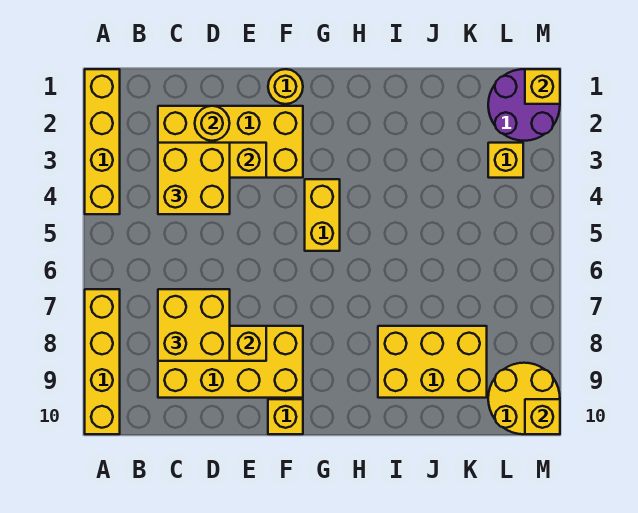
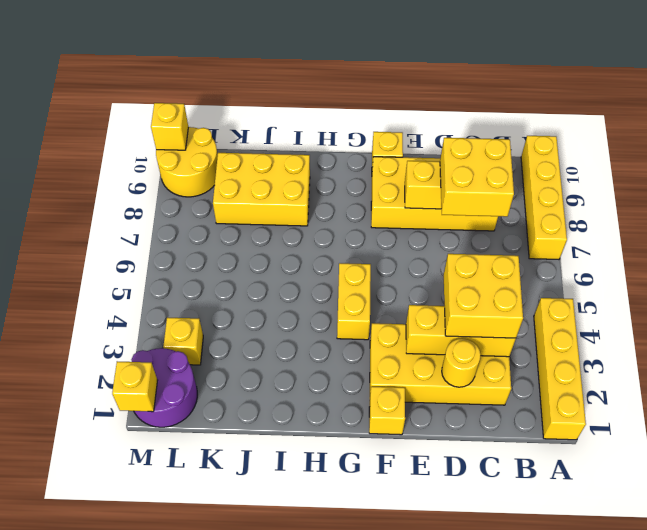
yellow round brick F1 level 1 -> yellow brick F1 level 1

